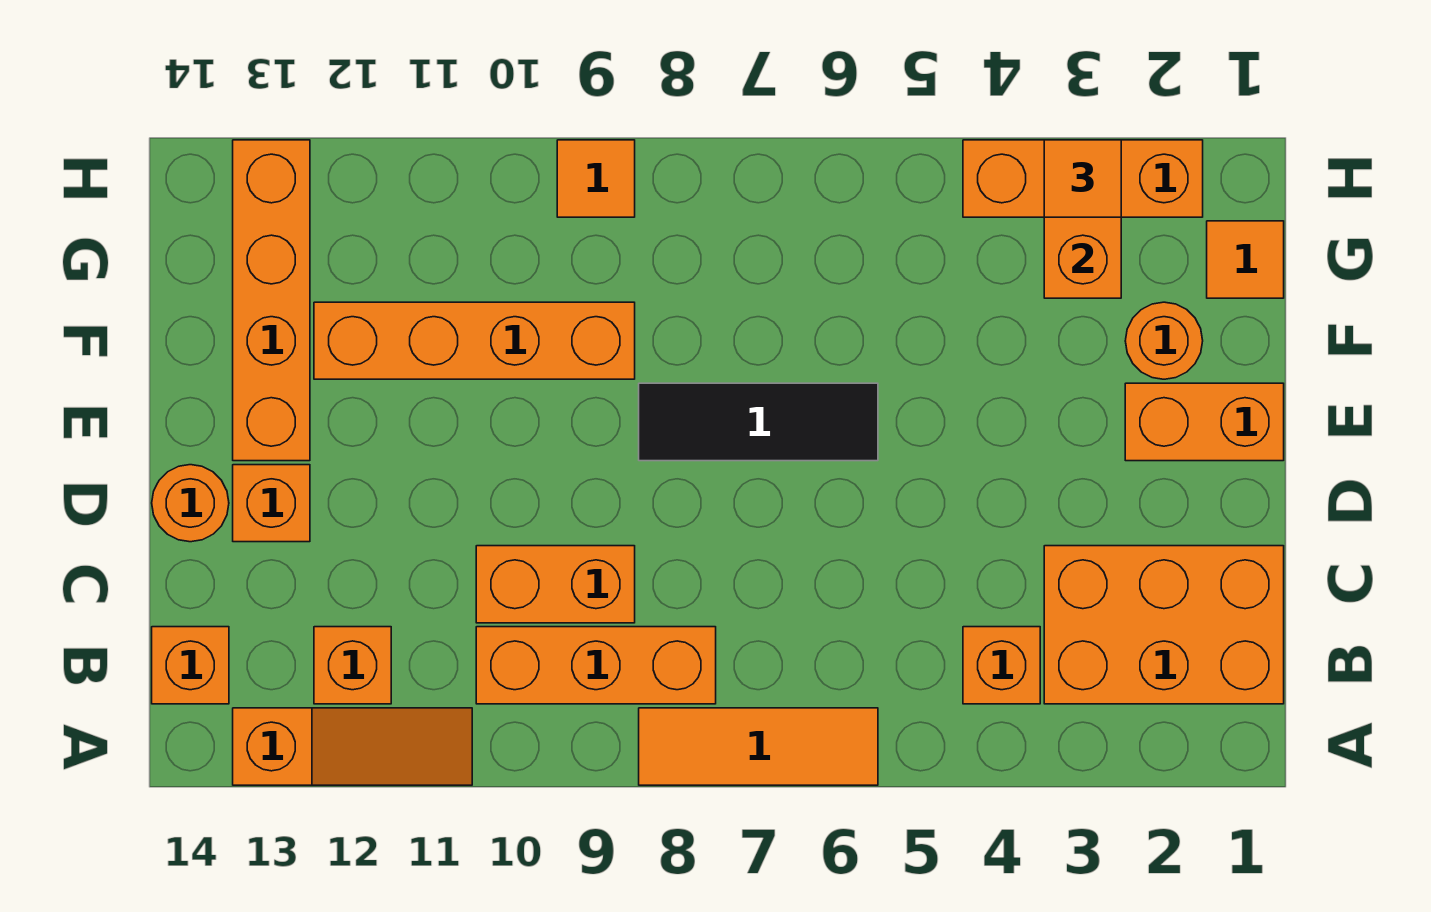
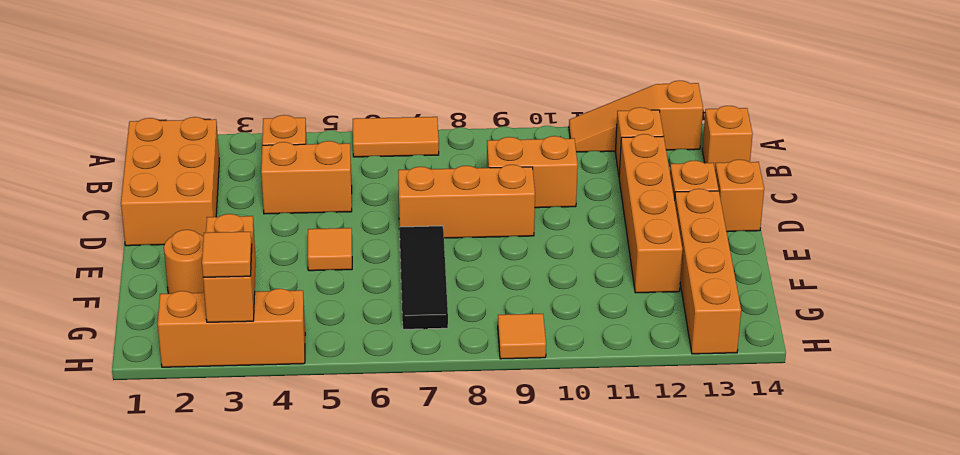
orange tile A6:A8 level 1 -> orange tile A6:A7 level 1
orange brick B1:C3 level 1 -> orange brick B1:D2 level 1
orange brick B8:B10 level 1 -> orange brick D7:D9 level 1
orange round brick D14 level 1 -> orange brick D14 level 1
orange brick E1:E2 level 1 -> orange brick C4:C5 level 1
black tile E6:E8 level 1 -> black tile E7:G7 level 1
orange brick F9:F12 level 1 -> orange brick C12:F12 level 1
orange tile G1 level 1 -> orange tile E5 level 1

